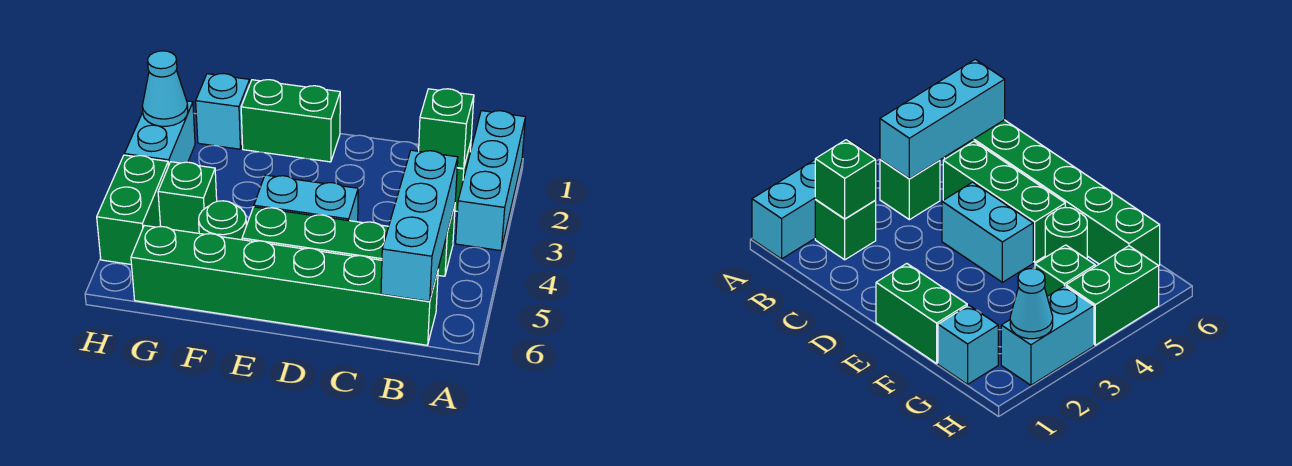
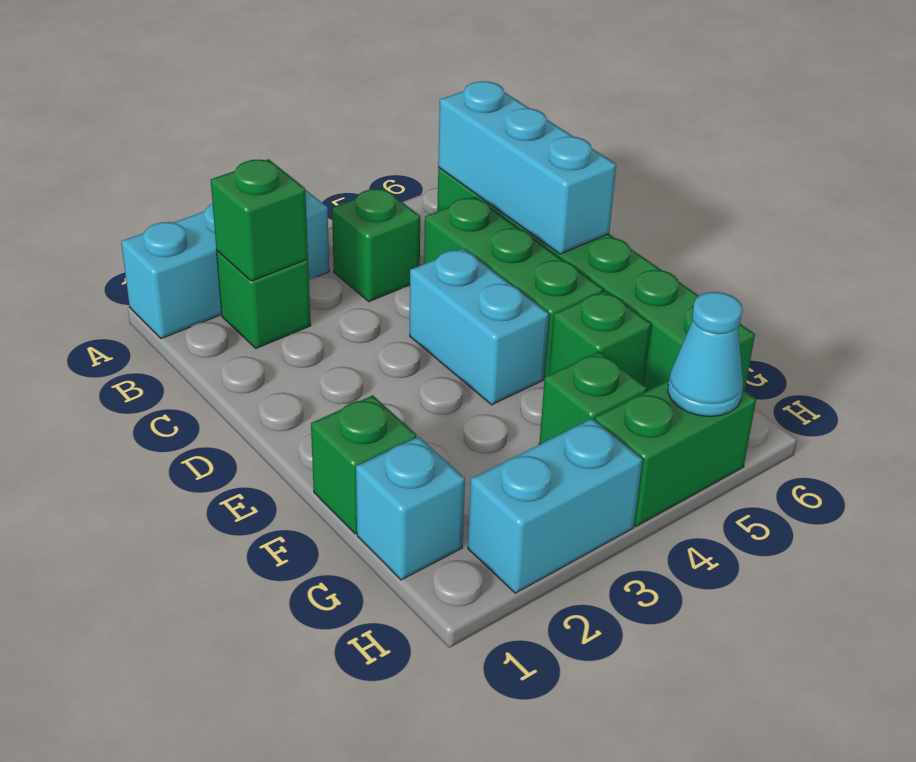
cyan brick B4:B6 level 2 -> cyan brick B6:D6 level 2
green brick E1:F1 level 1 -> green brick F1 level 1
green round brick F5 level 1 -> green brick F5 level 1
cyan cone H2 level 2 -> cyan cone H5 level 2

